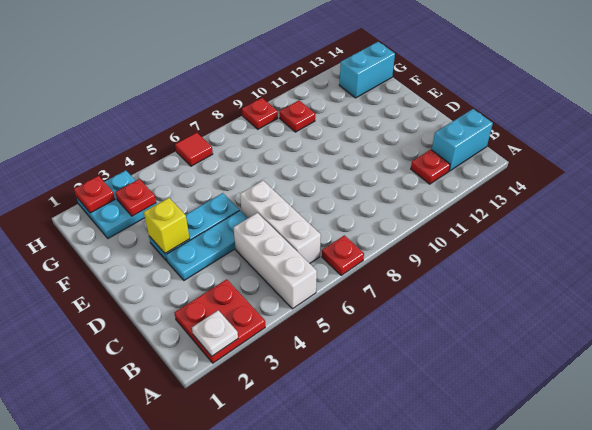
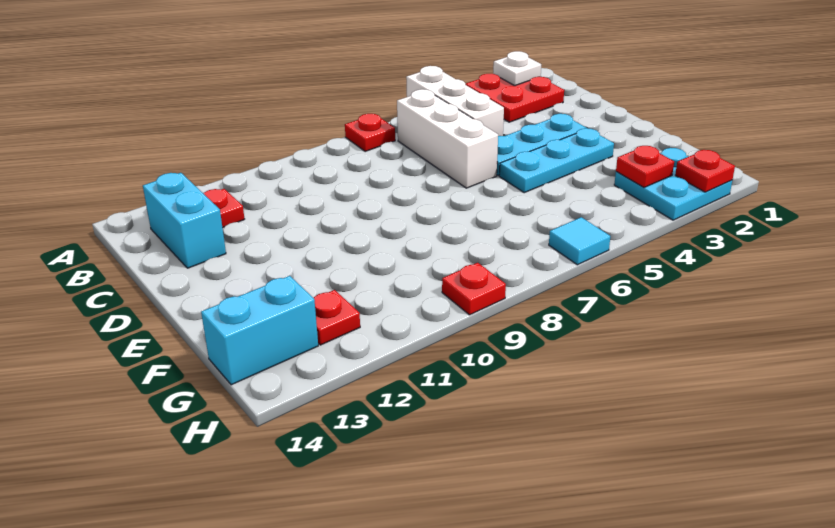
cyan brick B13:B14 level 1 -> cyan brick B13:C13 level 1
yellow brick E3 level 2 -> none
red plate G10 level 1 -> red plate G12 level 1
red tile H6 level 1 -> cyan tile H6 level 1

